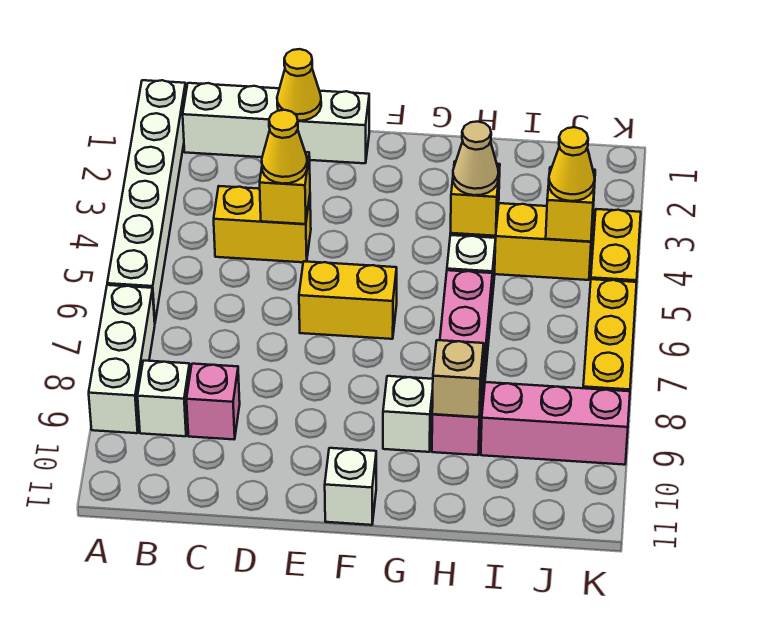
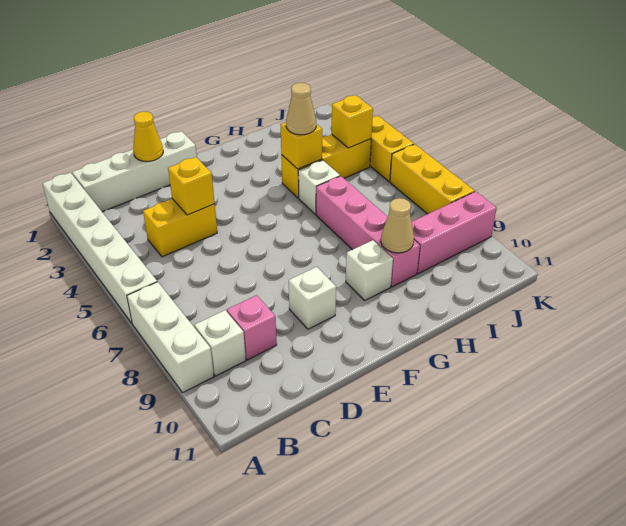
yellow cone D4 level 3 -> none
yellow brick E6:F6 level 1 -> none
white brick F11 level 1 -> white brick E9 level 1
tan brick H9 level 2 -> tan cone H9 level 2
yellow cone J4 level 3 -> none

